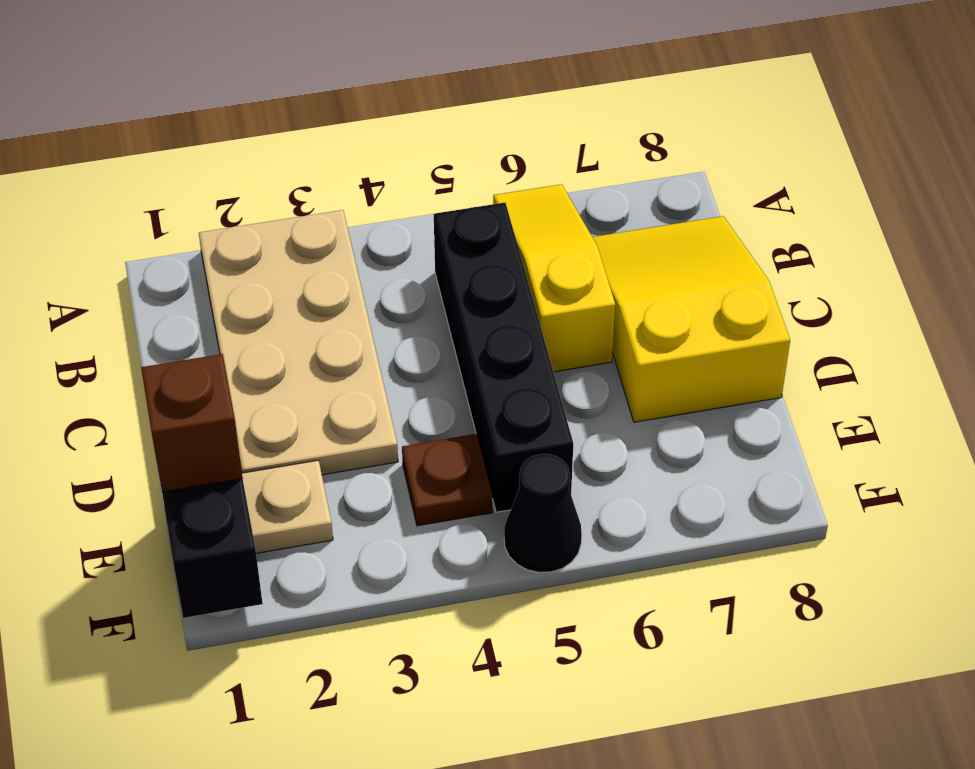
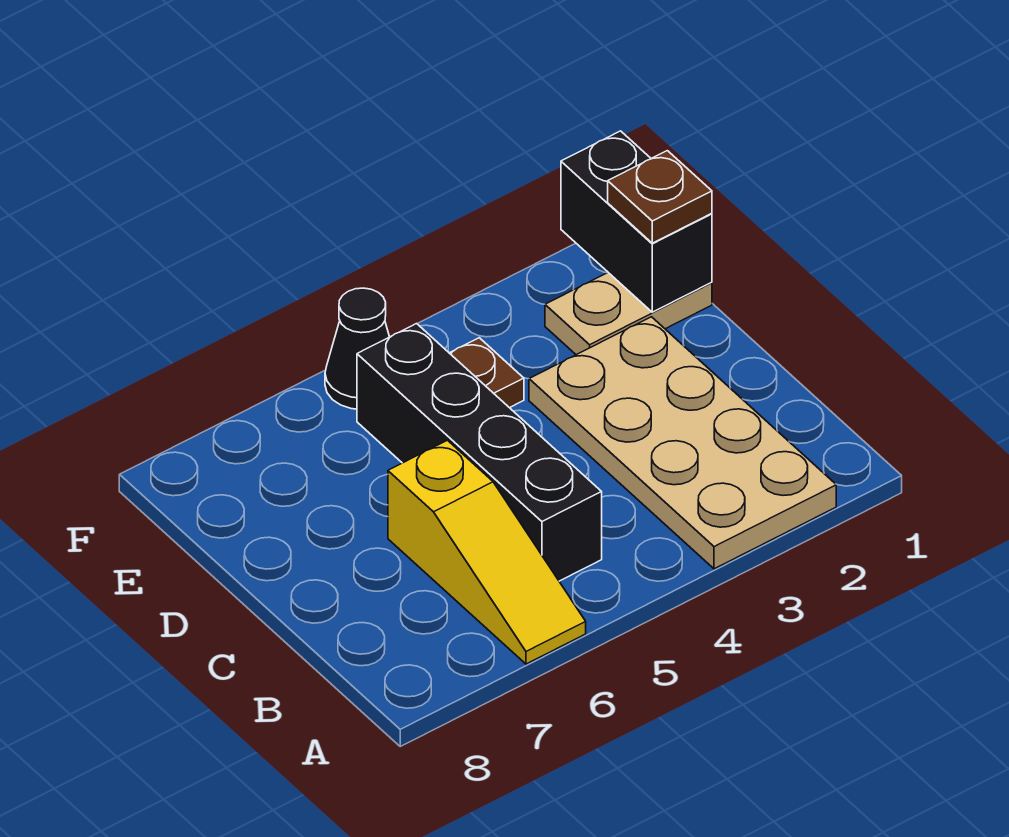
yellow slope B7:D8 level 1 top D -> none
brown brick E1 level 3 -> brown plate E1 level 3

